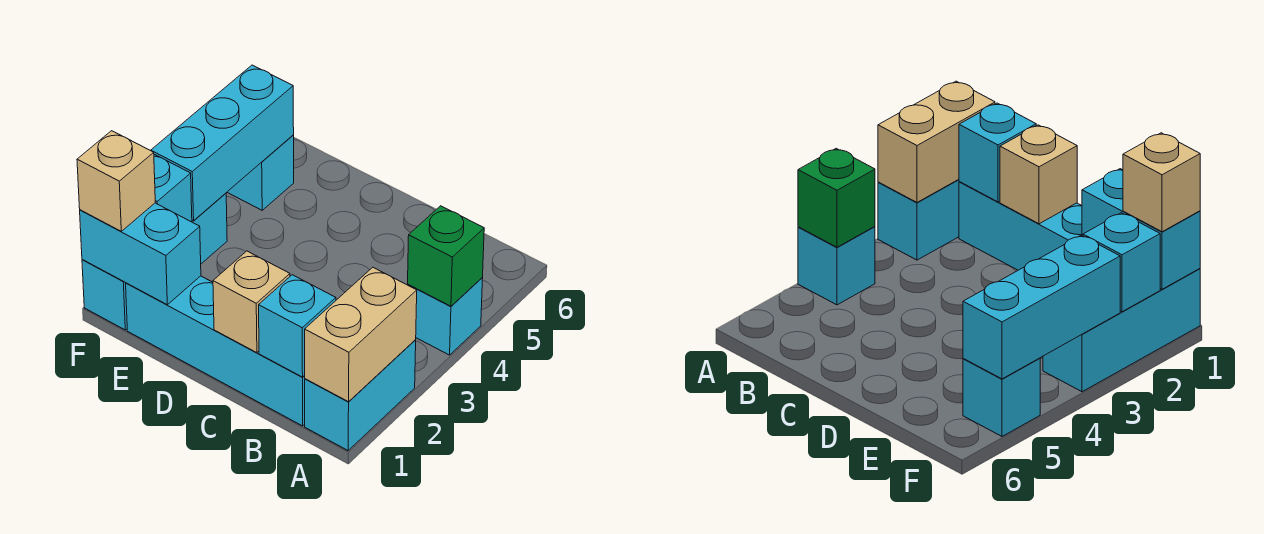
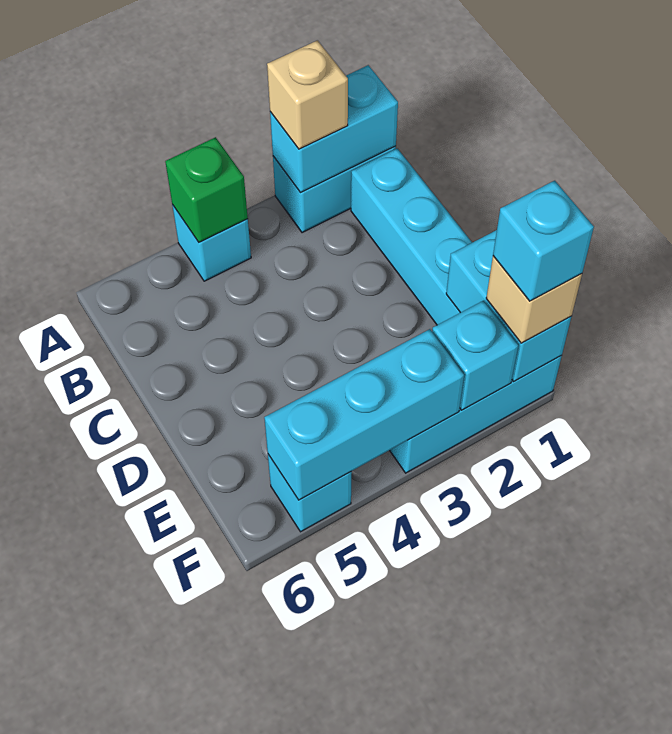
tan brick A1:A2 level 2 -> cyan brick A1:A2 level 2
cyan brick B1 level 2 -> cyan brick F1 level 4
tan brick C1 level 2 -> tan brick A2 level 3

